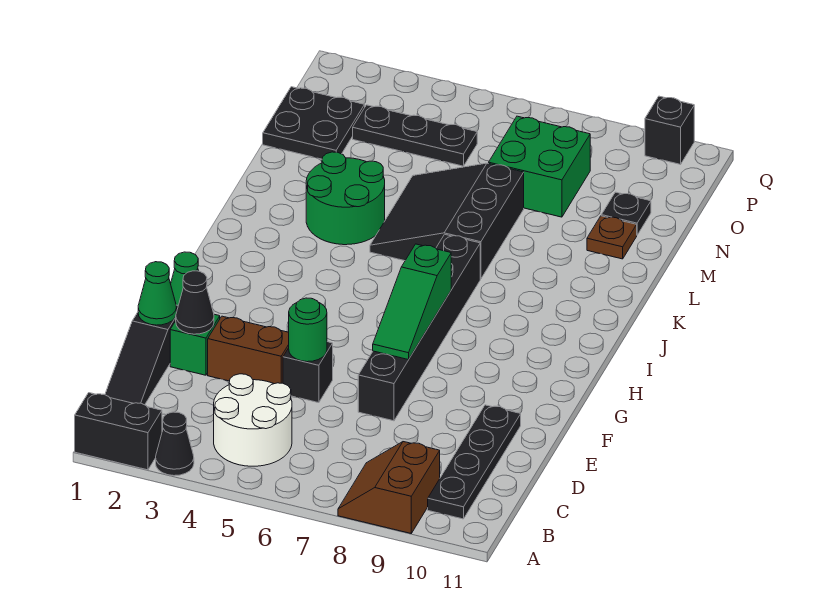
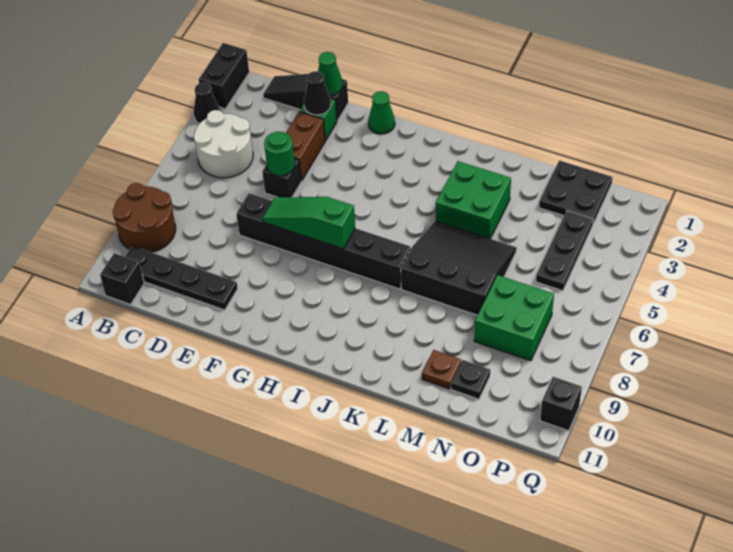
brown slope A8:B9 level 1 top 9 -> brown round brick A8:B9 level 1
none -> black brick B11 level 1
green round brick K3:L4 level 1 -> green brick K3:L4 level 1

